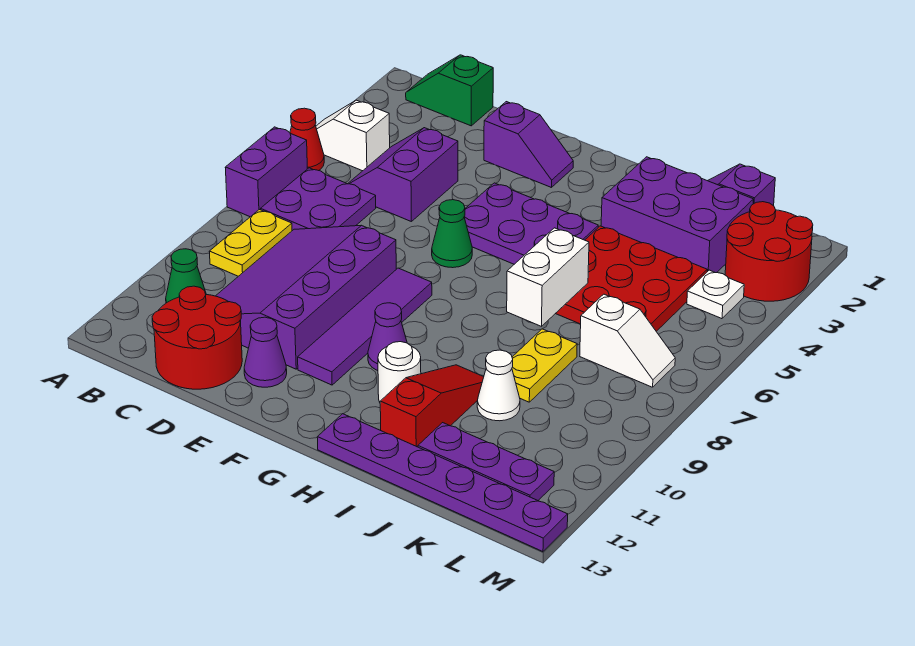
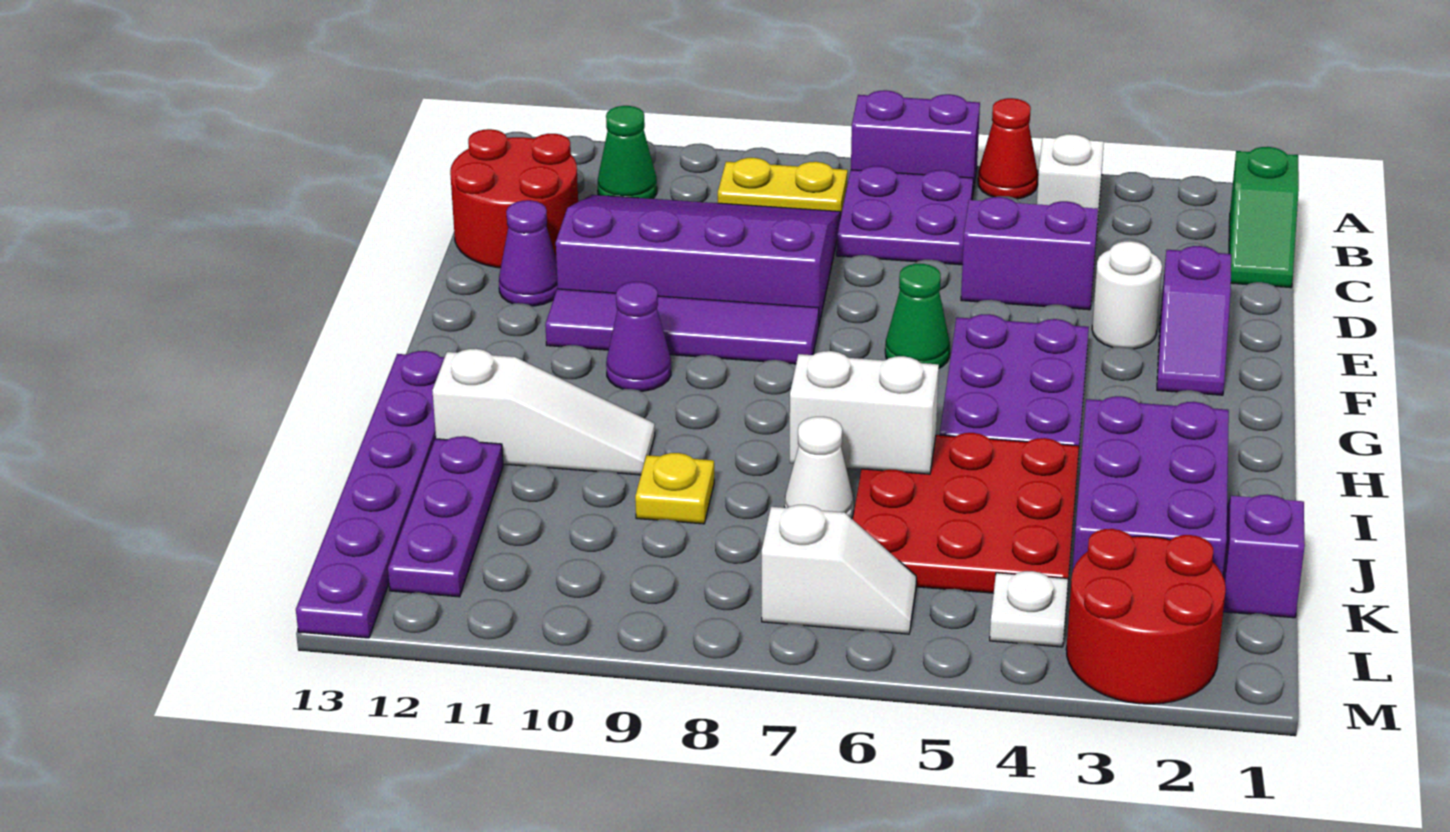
green slope B1:C1 level 1 top C -> green slope B1:C1 level 1 top B
white round brick H11 level 1 -> white round brick E3 level 1
red slope I10:I12 level 1 top 12 -> white slope I10:I12 level 1 top 12
yellow plate J8:J9 level 1 -> yellow plate J9 level 1
white cone J10 level 1 -> white cone J7 level 1
white slope K7:L7 level 1 top K -> white slope L6:L7 level 1 top 7

